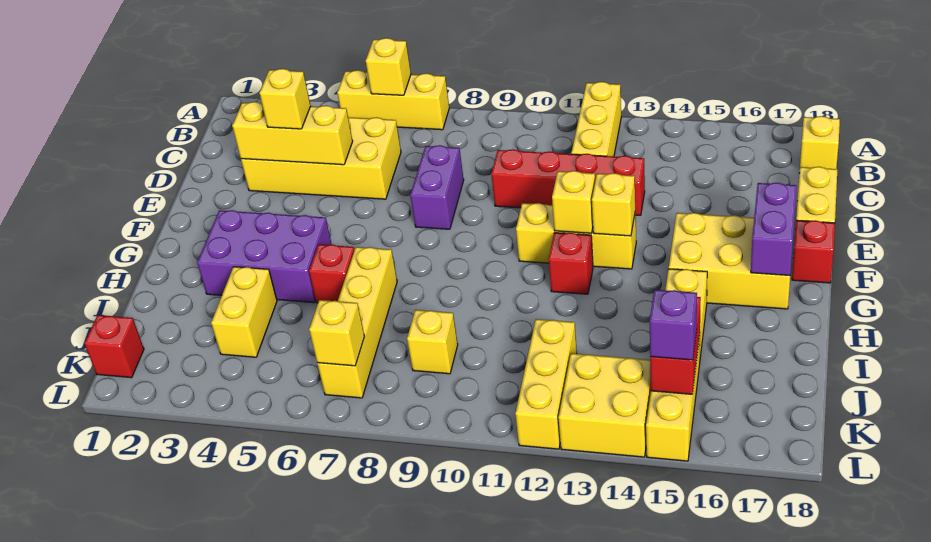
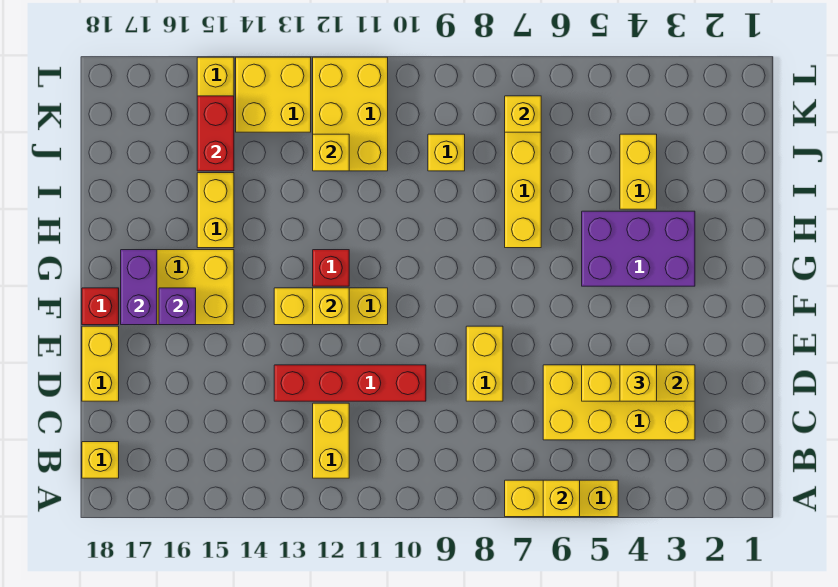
yellow brick A12:C12 level 1 -> yellow brick B12:C12 level 1
purple brick D8:E8 level 1 -> yellow brick D8:E8 level 1
yellow brick F13 level 2 -> yellow brick J12 level 2
red brick H6 level 1 -> none
yellow brick J12:L12 level 1 -> yellow brick J11:L12 level 1
red brick K1 level 1 -> none
purple brick K15 level 3 -> purple brick F16 level 2

